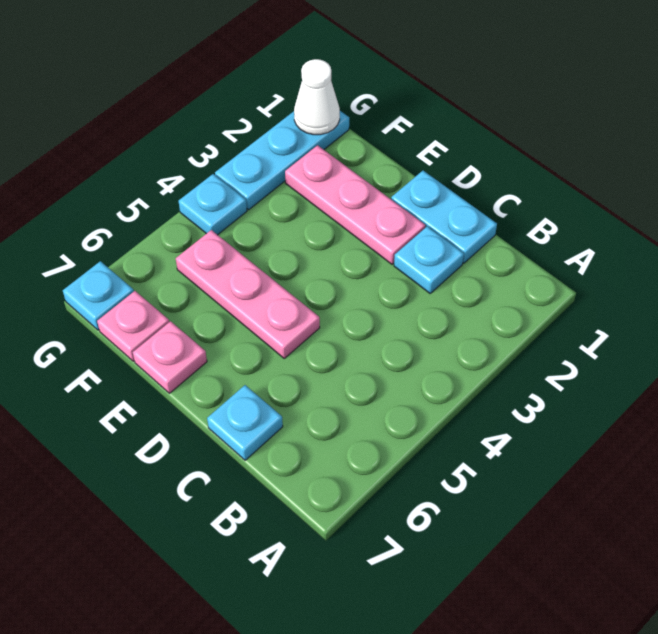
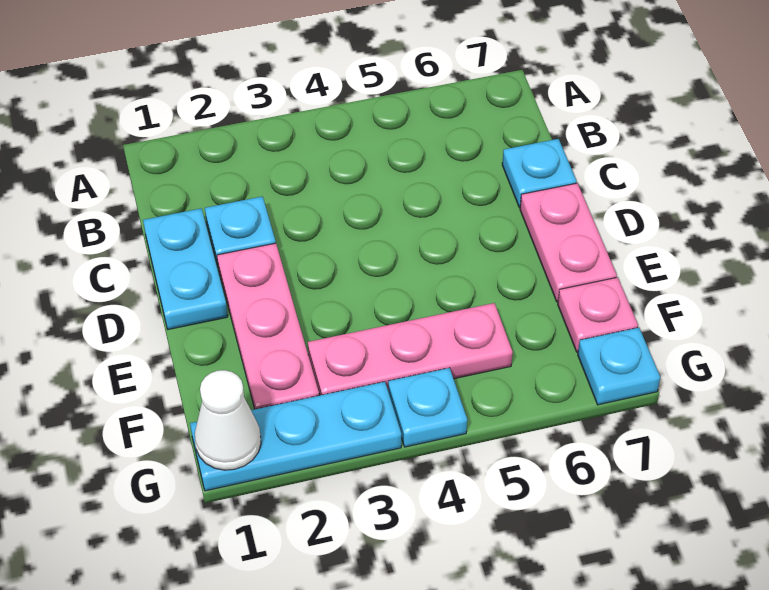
pink plate D5:F5 level 1 -> pink plate F3:F5 level 1
pink plate E7 level 1 -> pink plate D7:E7 level 1

